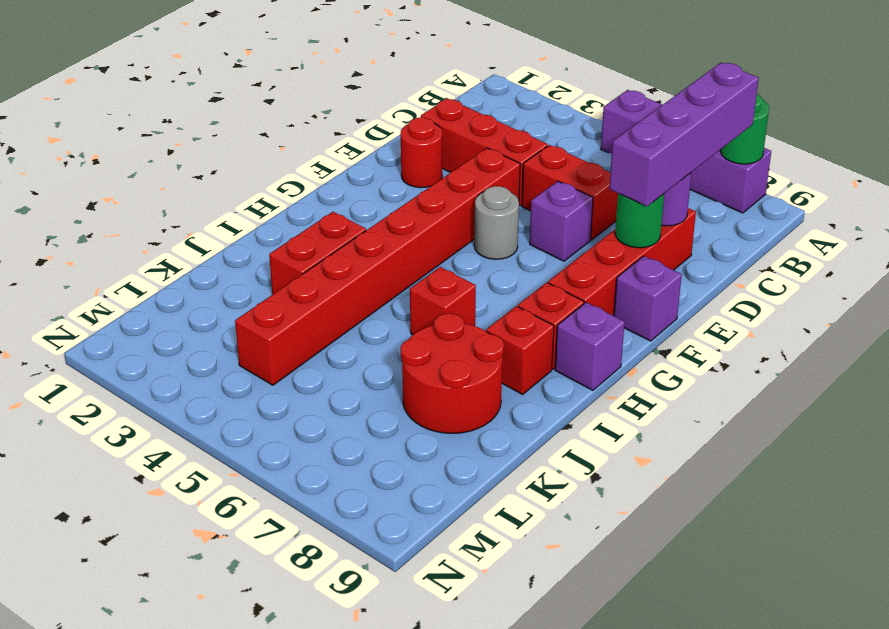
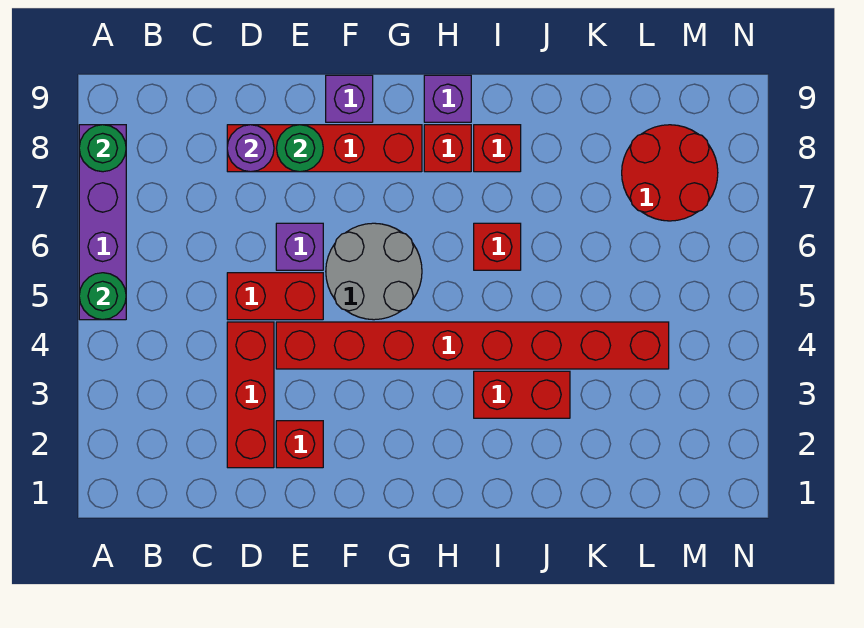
none -> green round brick A5 level 2
purple brick B8:E8 level 3 -> none
red brick D5:D6 level 1 -> red brick D5:E5 level 1
red round brick E2 level 1 -> red brick E2 level 1
grey round brick F5 level 1 -> grey round brick F5:G6 level 1
red round brick J7:K8 level 1 -> red round brick L7:M8 level 1

